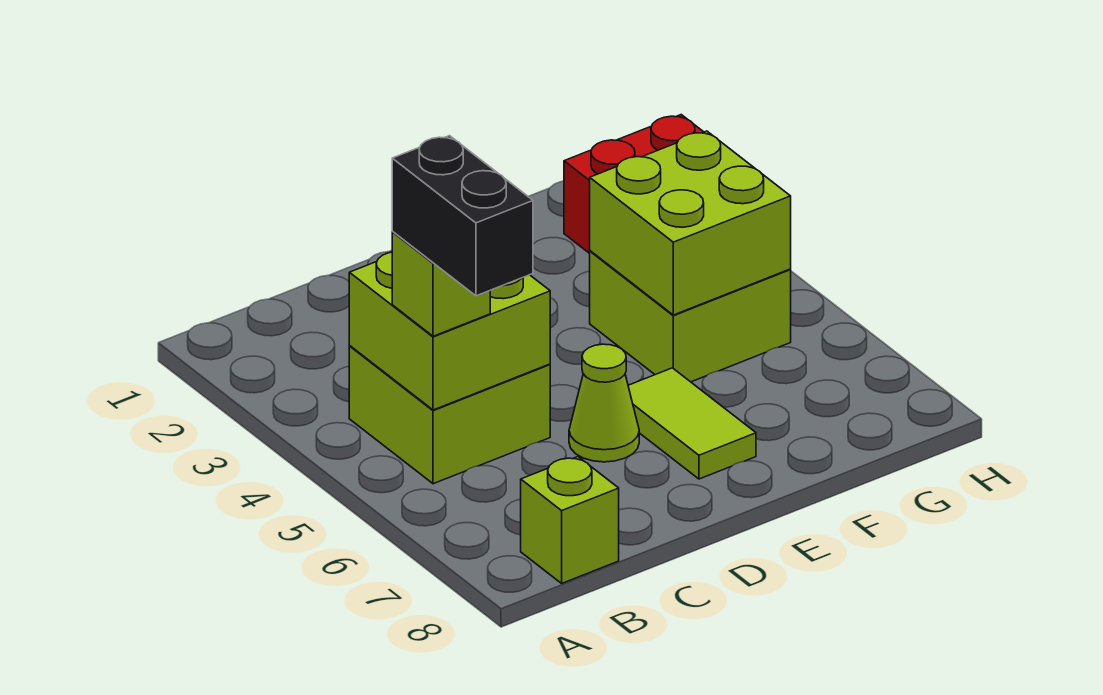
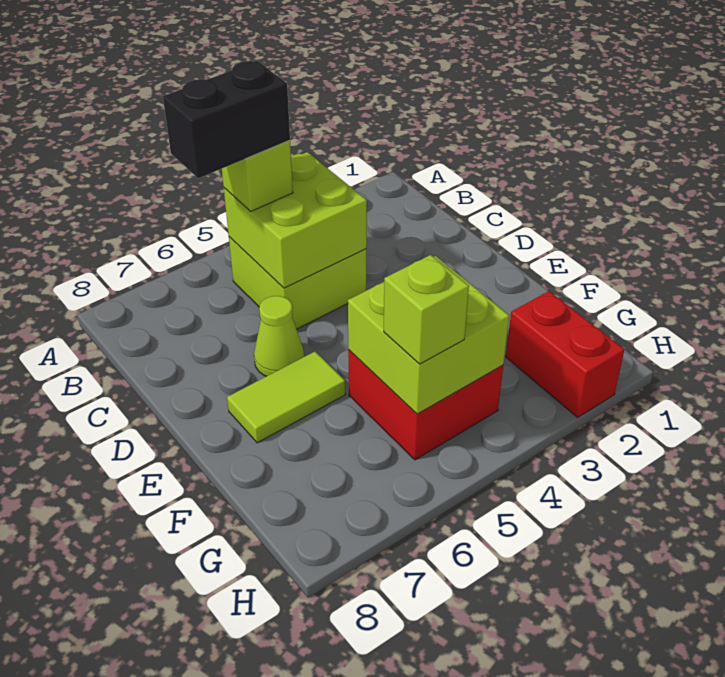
lime brick B8 level 1 -> lime brick G5 level 3
lime brick F4:G5 level 1 -> red brick F4:G5 level 1

